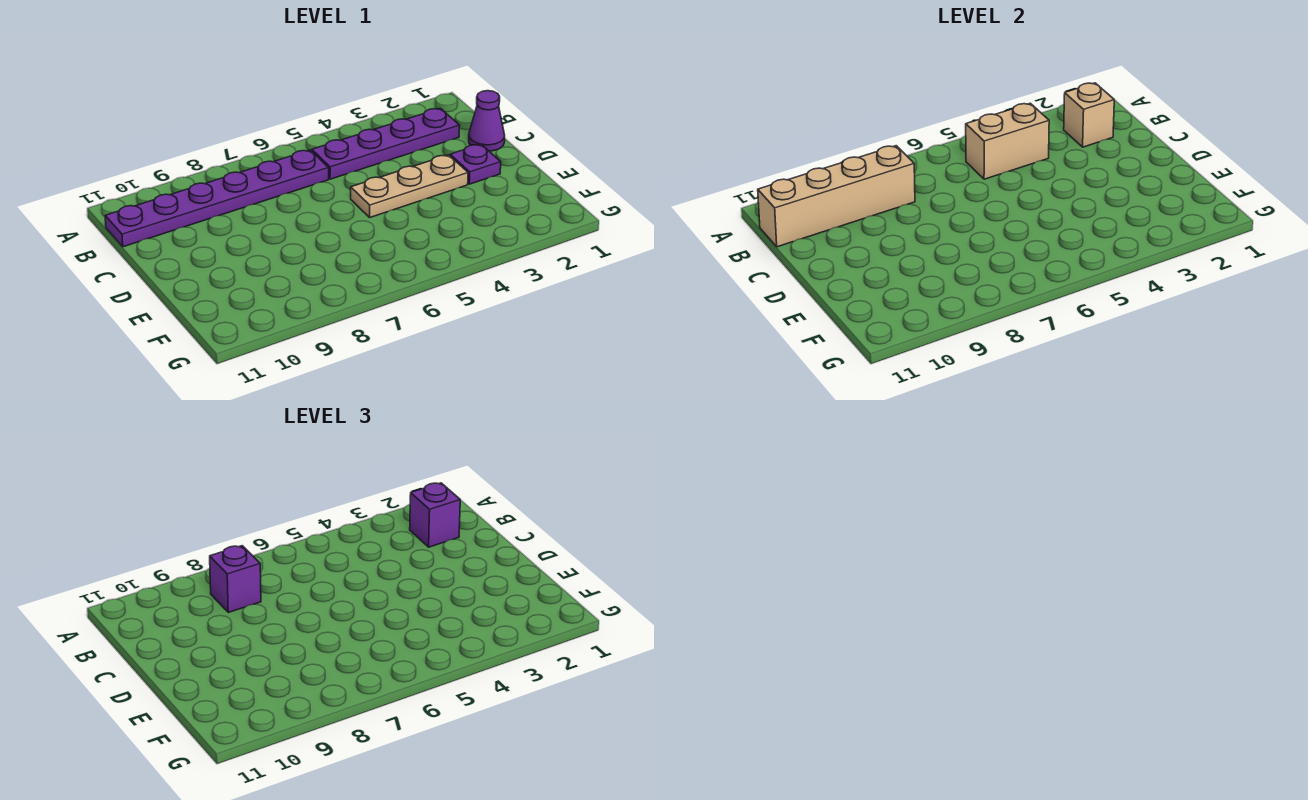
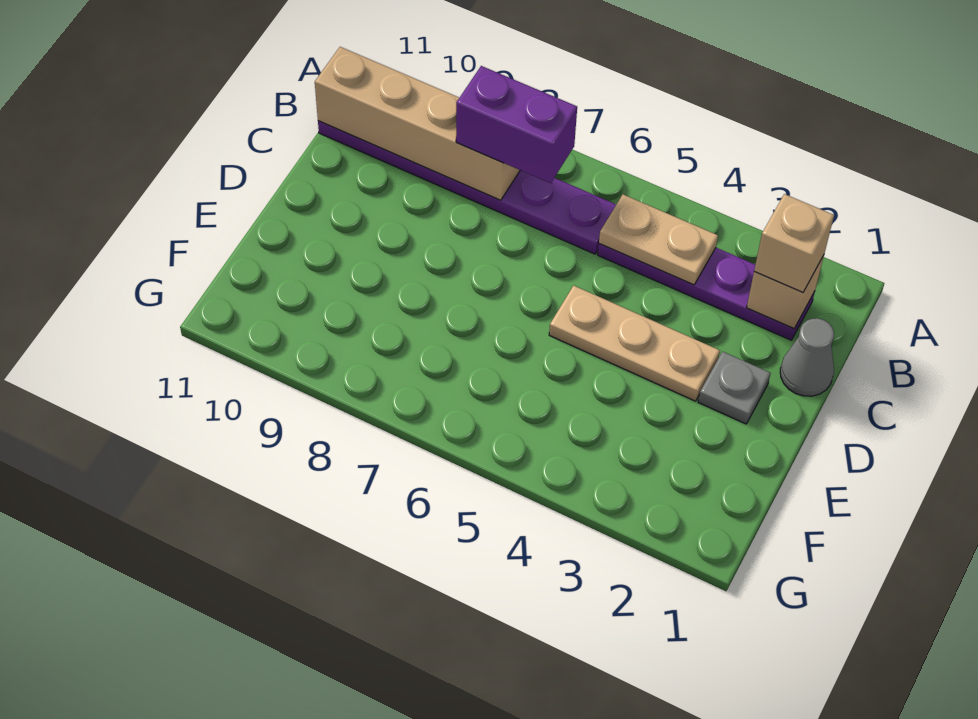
purple brick B2 level 3 -> tan brick B2 level 3
tan brick B4:B5 level 2 -> tan plate B4:B5 level 2
purple brick B8 level 3 -> purple brick B7:B8 level 3
purple cone C1 level 1 -> grey cone C1 level 1
purple plate D2 level 1 -> grey plate D2 level 1

